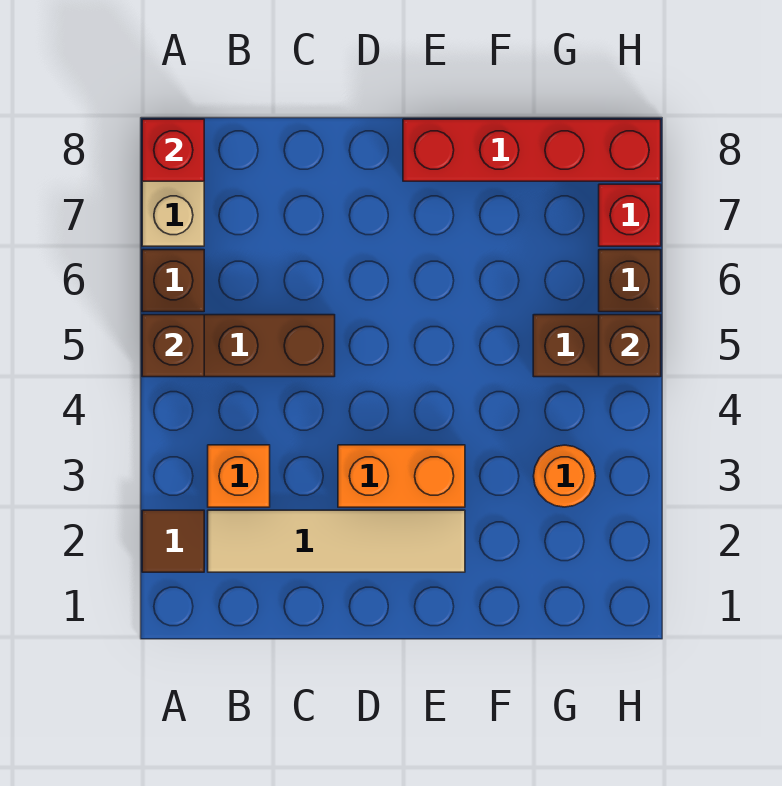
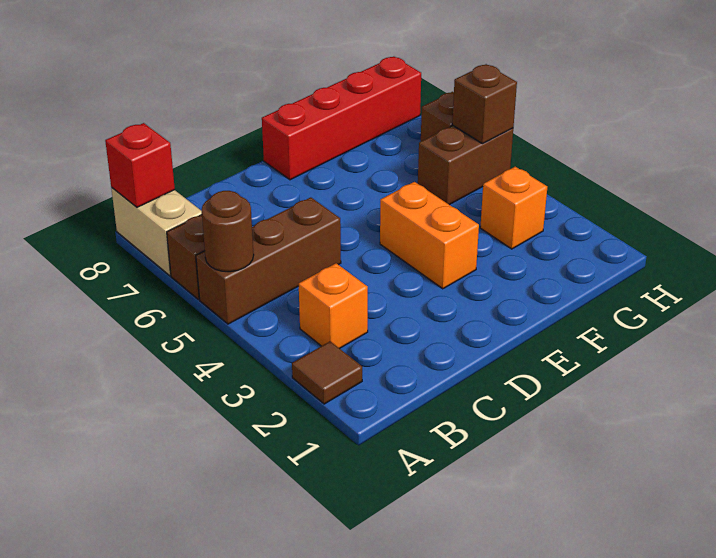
brown brick A5 level 2 -> brown round brick A5 level 2
tan tile B2:E2 level 1 -> none
orange brick D3:E3 level 1 -> orange brick E3:E4 level 1
orange round brick G3 level 1 -> orange brick G3 level 1
red brick H7 level 1 -> none

